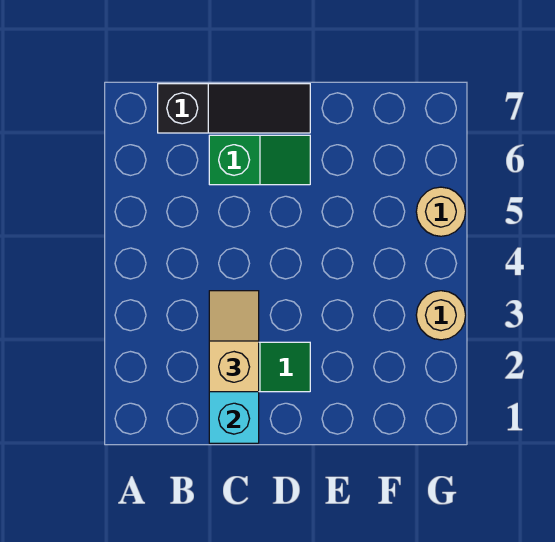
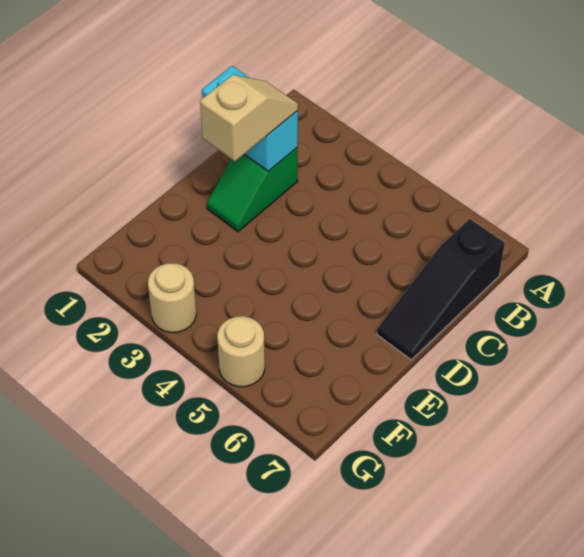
tan slope C2:C3 level 3 top 2 -> tan slope C2:D2 level 3 top D
green slope C6:D6 level 1 top C -> none

